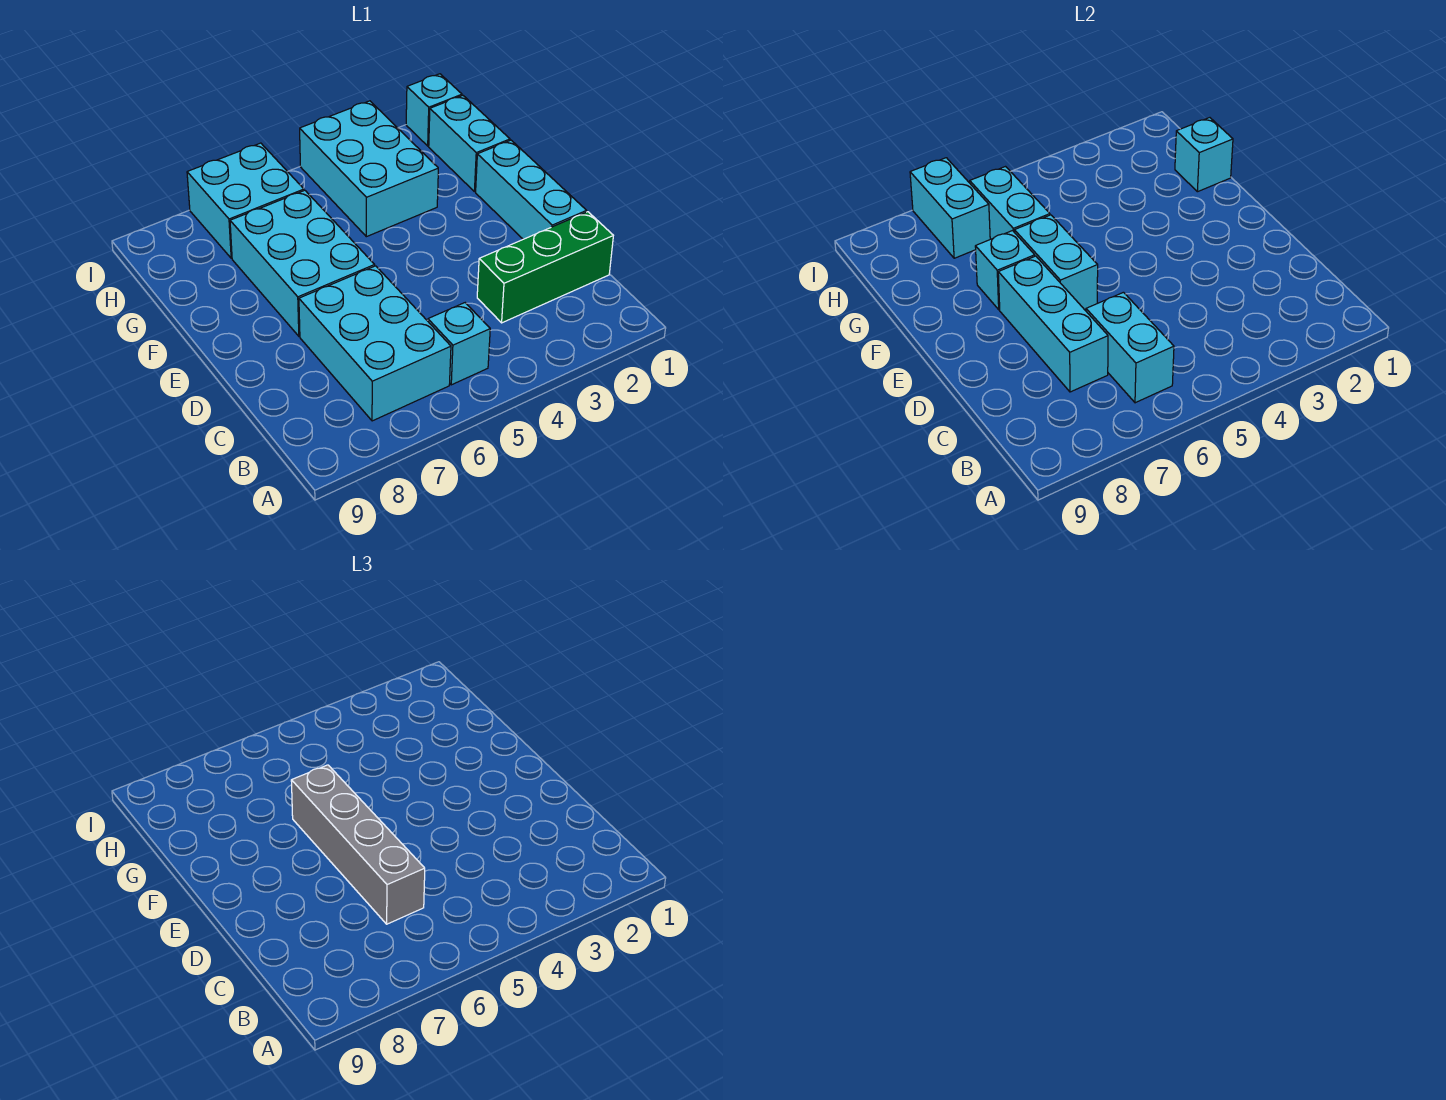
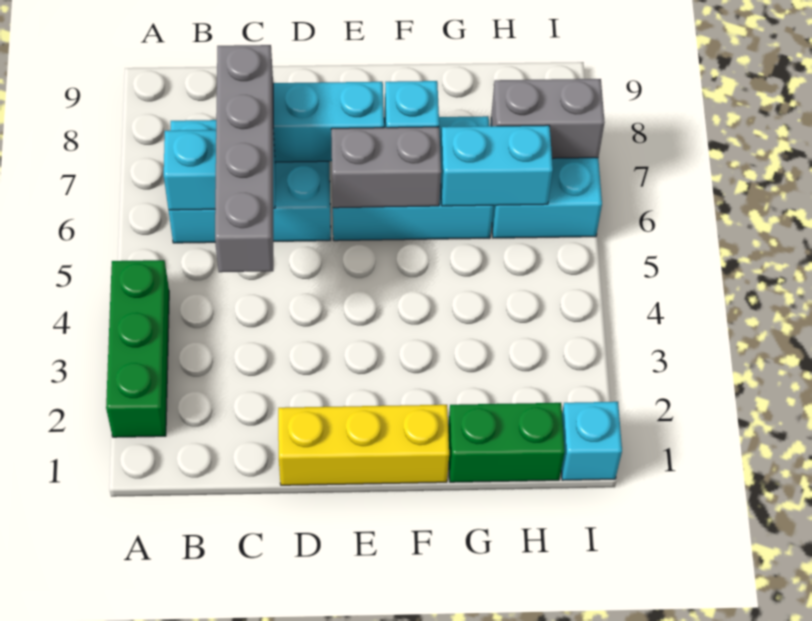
cyan brick B5 level 1 -> none
green brick C1:C3 level 1 -> green brick A2:A4 level 1
grey brick C6:F6 level 3 -> grey brick C4:C7 level 3
cyan brick D1:F1 level 1 -> yellow brick D1:F1 level 1
cyan brick E6:F6 level 2 -> grey brick E6:F6 level 2
cyan brick G1:H1 level 1 -> green brick G1:H1 level 1
cyan brick G1 level 2 -> none
cyan brick G3:I4 level 1 -> none
cyan brick H7:I7 level 2 -> grey brick H7:I7 level 2

